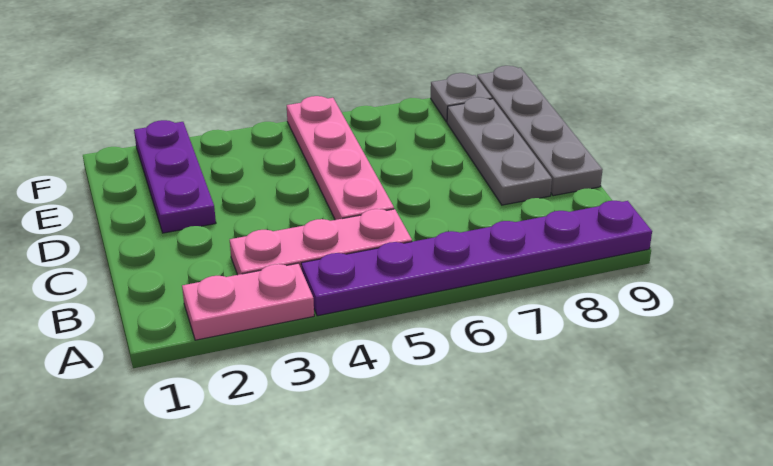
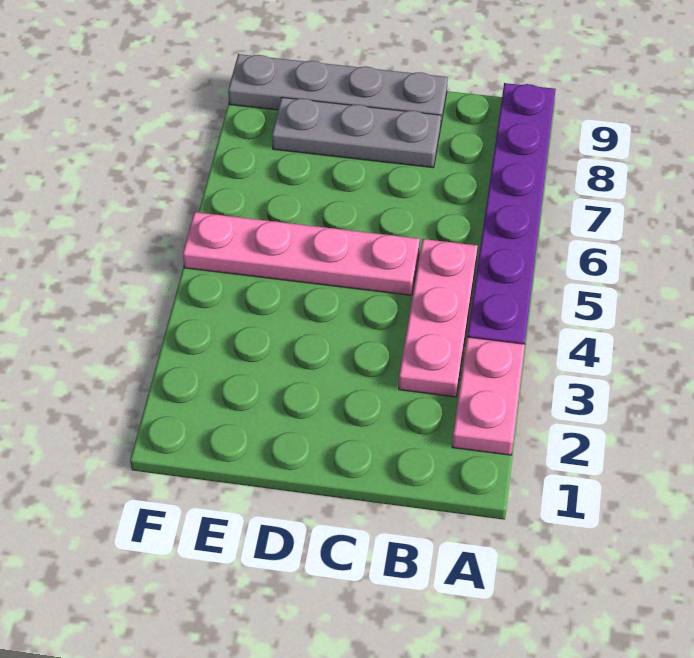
purple plate D2:F2 level 1 -> none
grey plate F8 level 1 -> none

